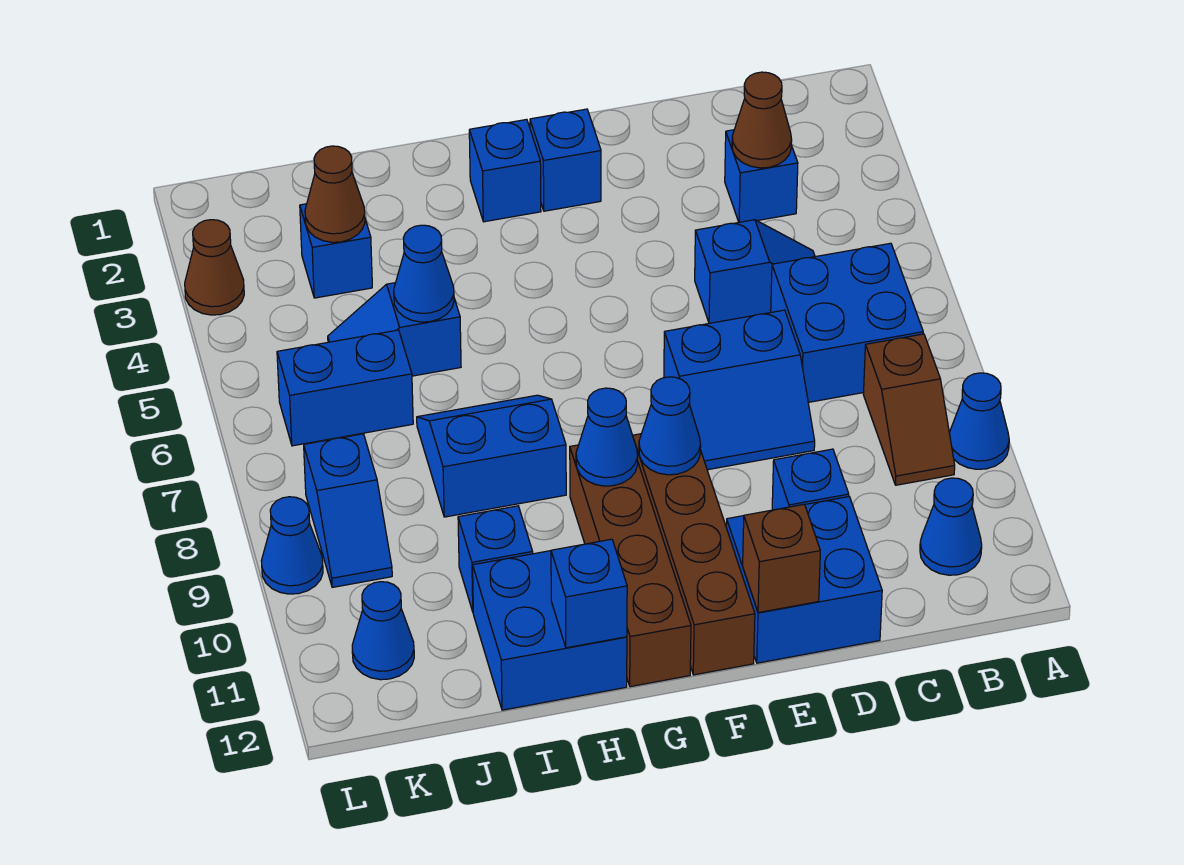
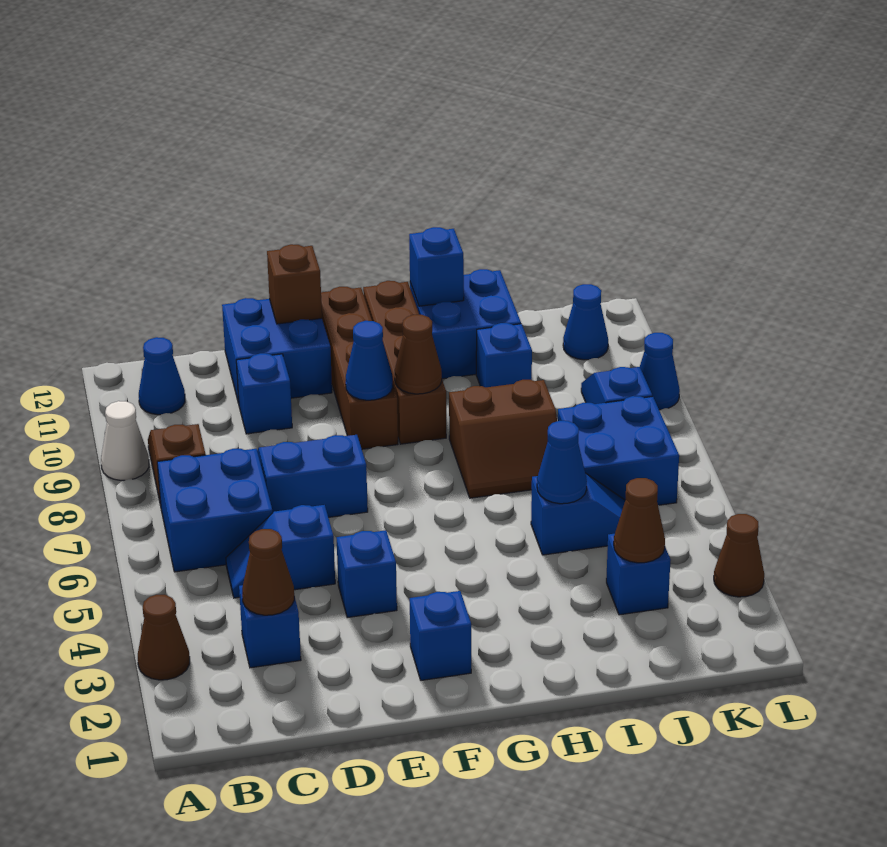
none -> brown cone A3 level 1
blue cone A9 level 1 -> white cone A9 level 1
blue brick G2 level 1 -> blue brick E4 level 1
blue cone G9 level 2 -> brown cone G9 level 2
blue slope H7:I8 level 1 top 8 -> brown slope H7:I8 level 1 top 8
blue brick J6:K6 level 1 -> blue brick J6:K7 level 1

